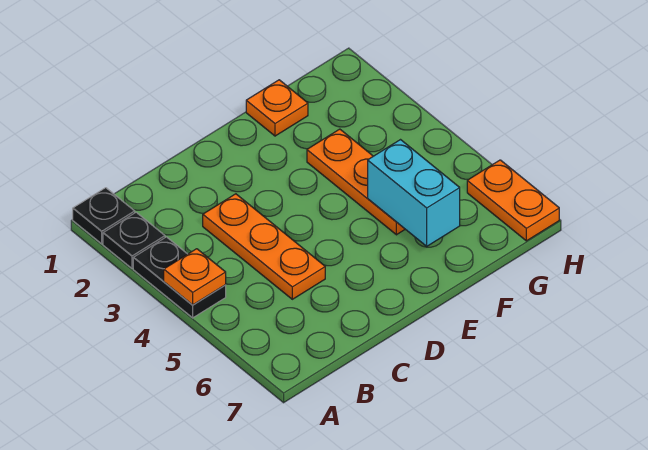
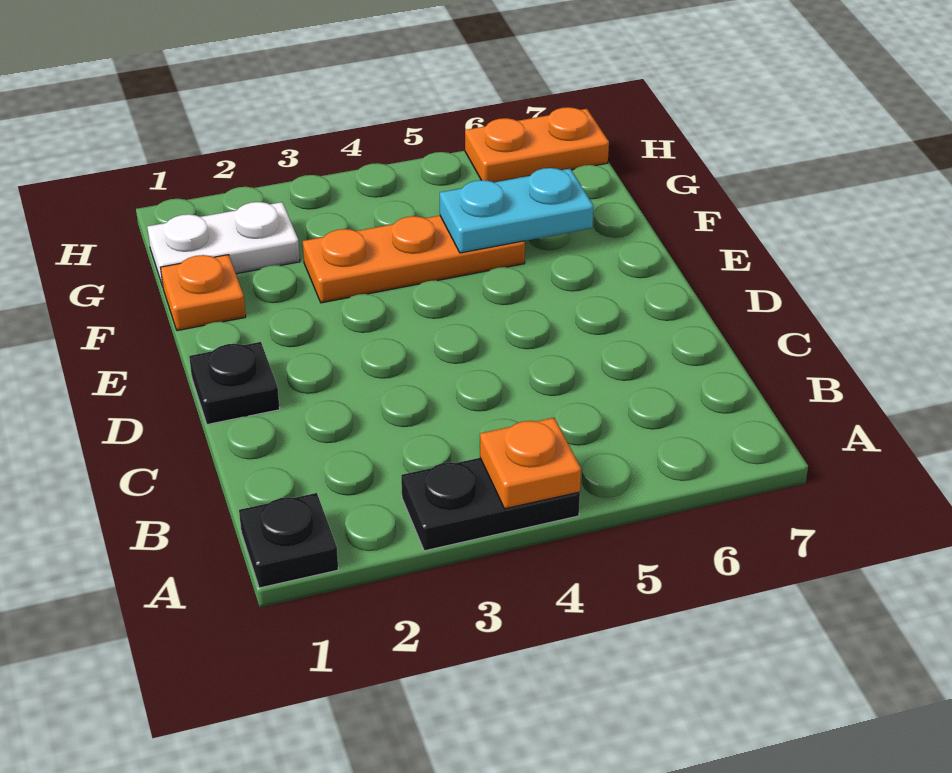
black plate A2 level 1 -> black plate D1 level 1
orange plate C3:C5 level 1 -> none
cyan brick F5:F6 level 2 -> cyan plate F5:F6 level 2
none -> white plate G1:G2 level 1

